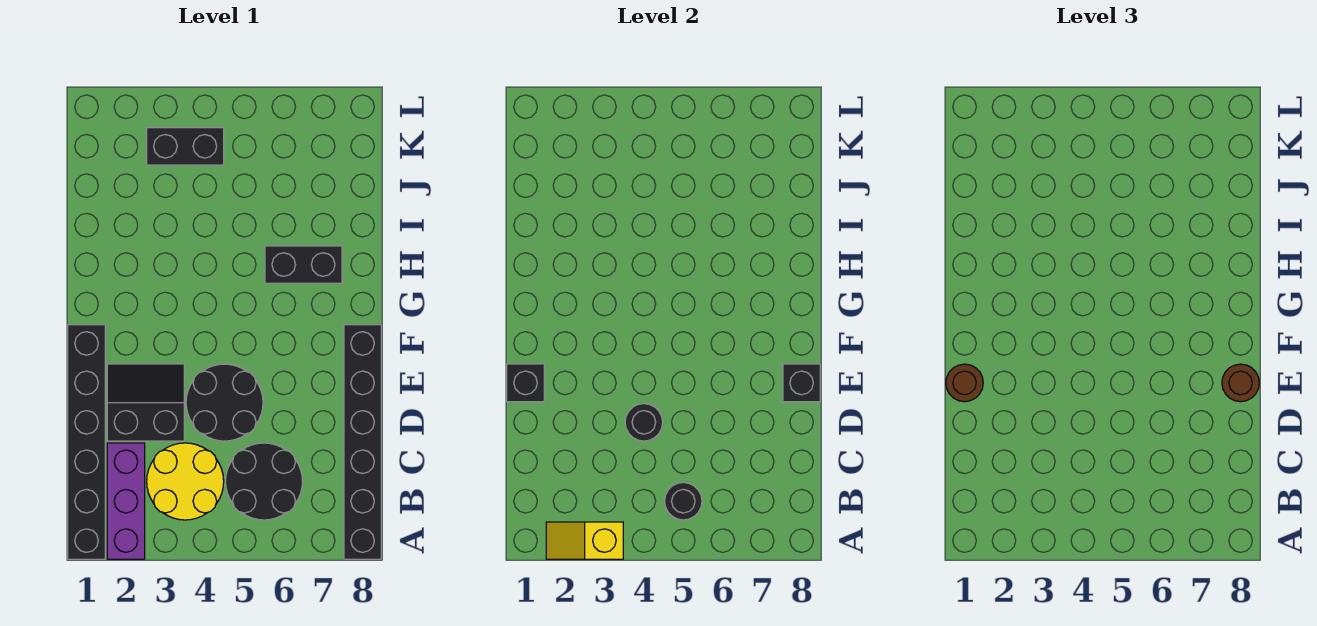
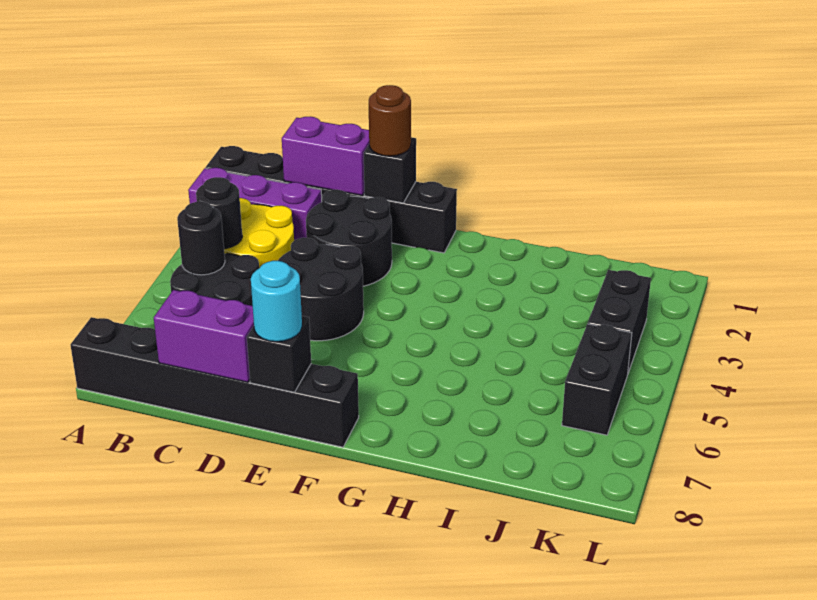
yellow slope A2:A3 level 2 top 3 -> none
none -> purple brick C1:D1 level 2
none -> purple brick C8:D8 level 2
black slope D2:E3 level 1 top D -> black round brick D2:E3 level 1
black round brick D4 level 2 -> black round brick B4 level 2
brown round brick E8 level 3 -> cyan round brick E8 level 3
black brick H6:H7 level 1 -> black brick K5:K6 level 1

